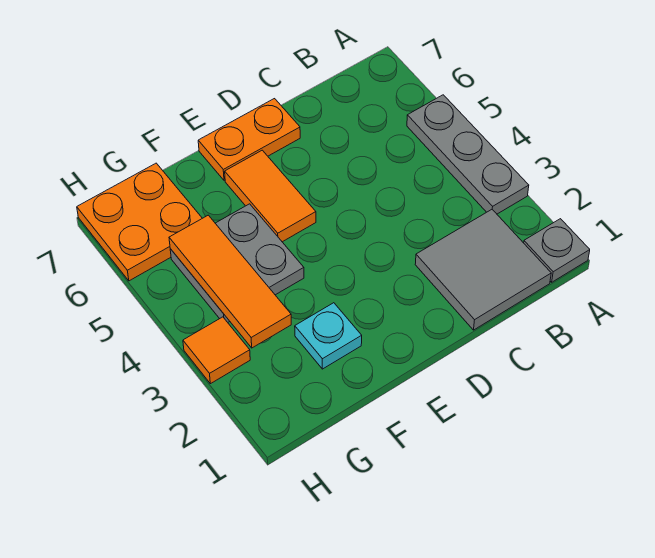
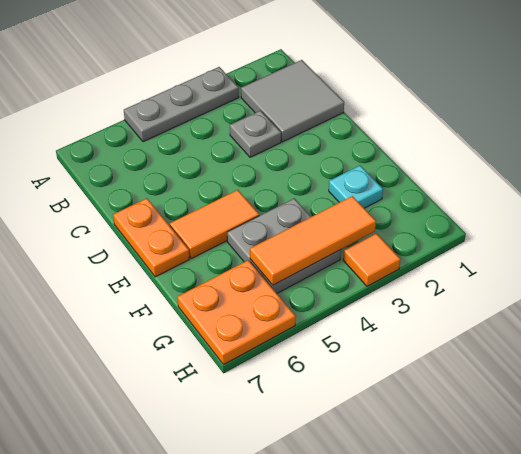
grey plate A1 level 1 -> grey plate C3 level 1

